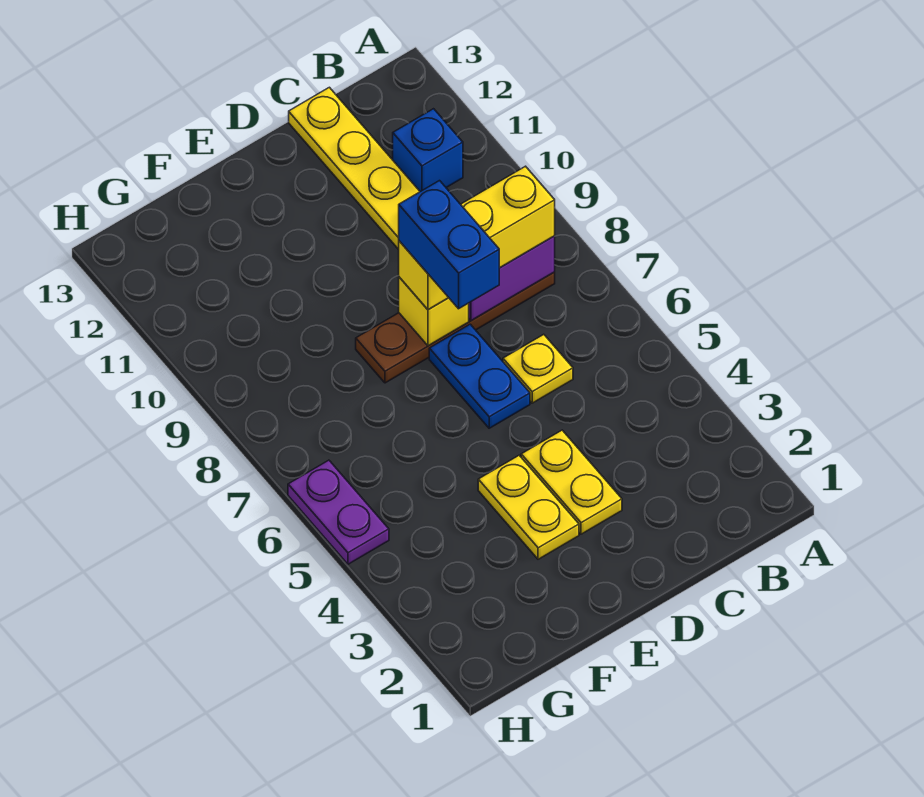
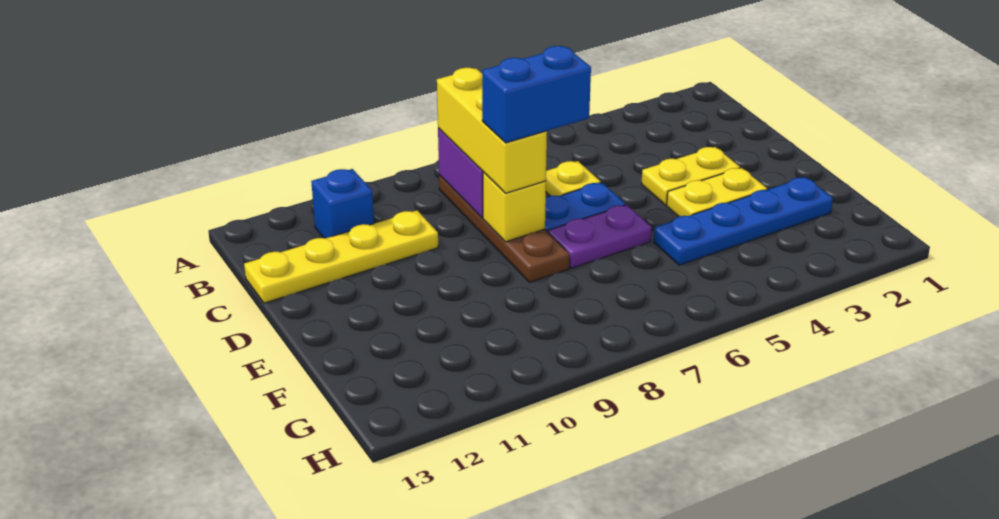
none -> blue plate F2:F5 level 1
purple plate H5:H6 level 1 -> purple plate E6:E7 level 1

